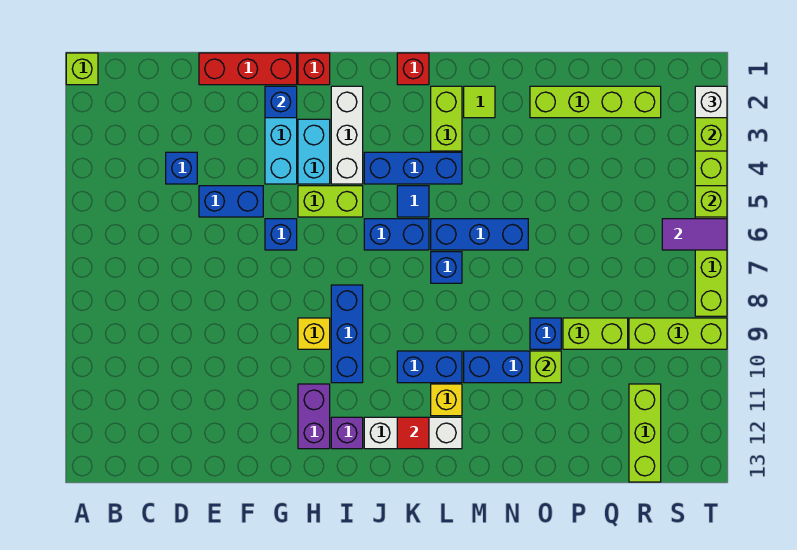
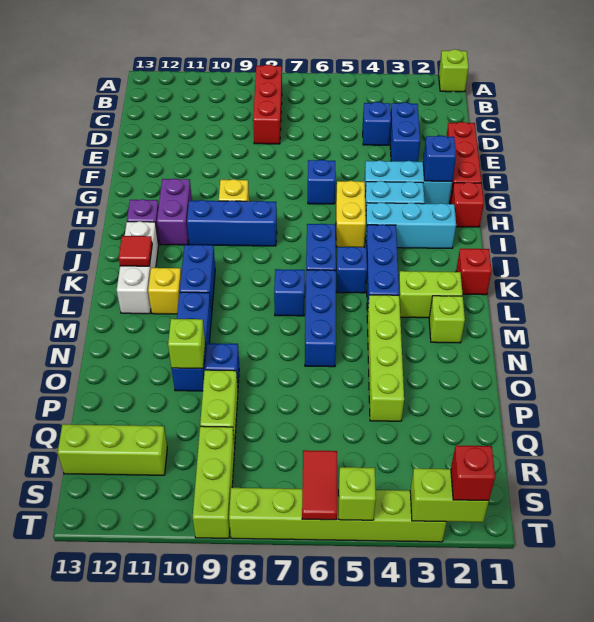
none -> red brick B8:D8 level 1
blue brick E5:F5 level 1 -> blue brick D3:E3 level 1
lime brick H5:I5 level 1 -> yellow brick H5:I5 level 1
purple brick H11:H12 level 1 -> purple brick H11:I11 level 1
white brick I2:I4 level 1 -> cyan brick I2:I4 level 1
blue tile K5 level 1 -> blue brick K5 level 1
lime tile M2 level 1 -> lime brick M2 level 1
lime brick O2:R2 level 1 -> lime brick M4:P4 level 1
purple tile S6:T6 level 2 -> red tile S6:T6 level 2
white brick T2 level 3 -> red brick T2 level 3

